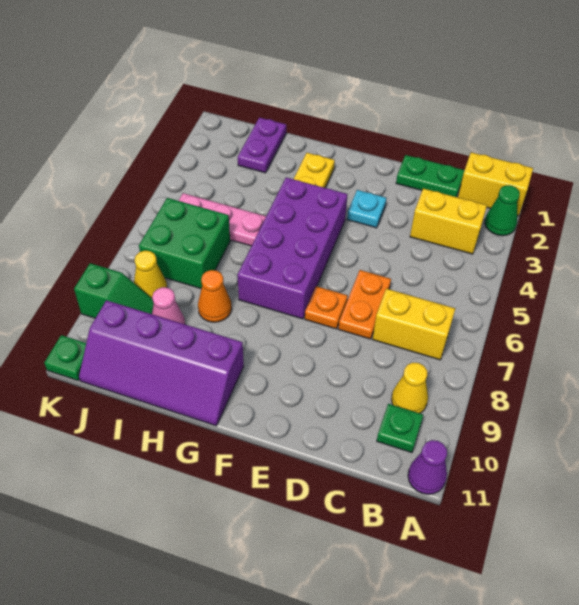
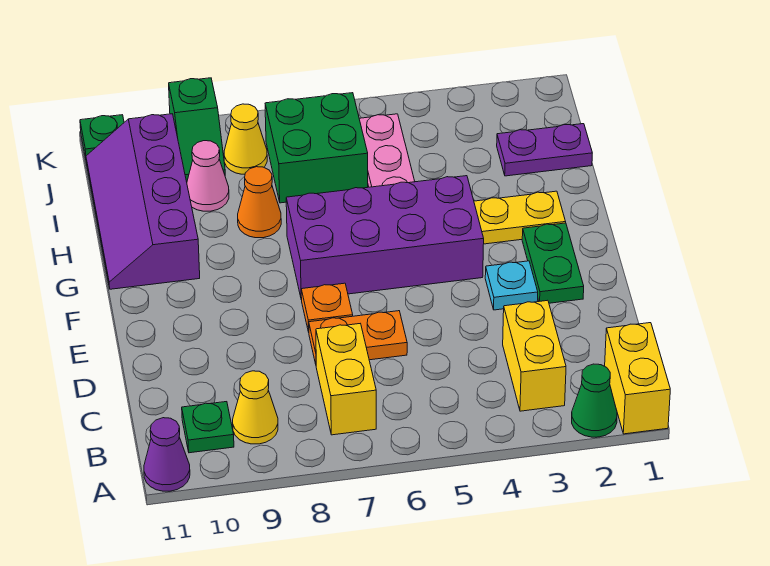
green plate C1:D1 level 1 -> green plate E2:F2 level 1

